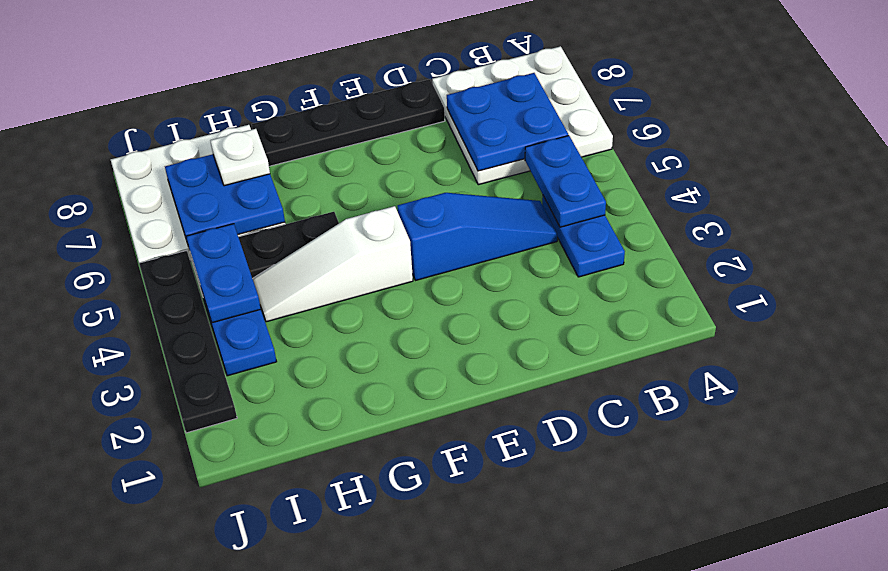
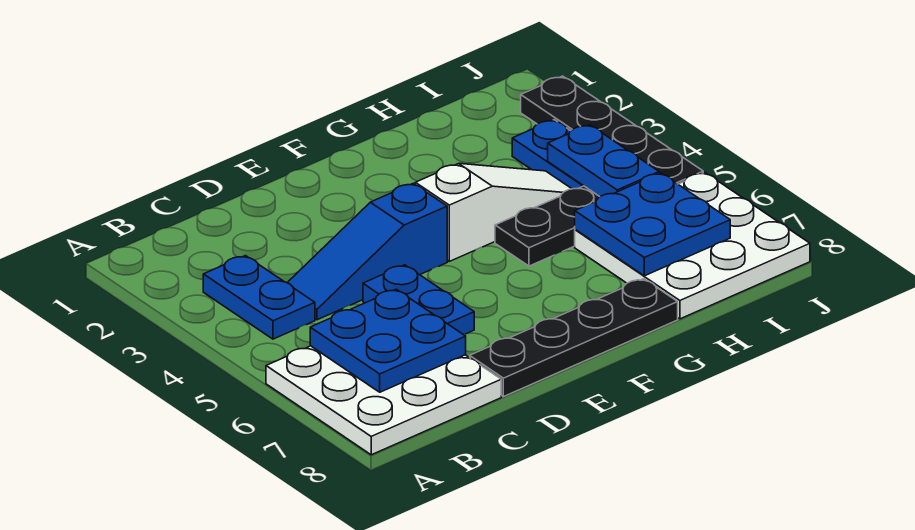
blue plate B4:B5 level 2 -> blue plate D5:D6 level 1
white plate H7 level 3 -> none

